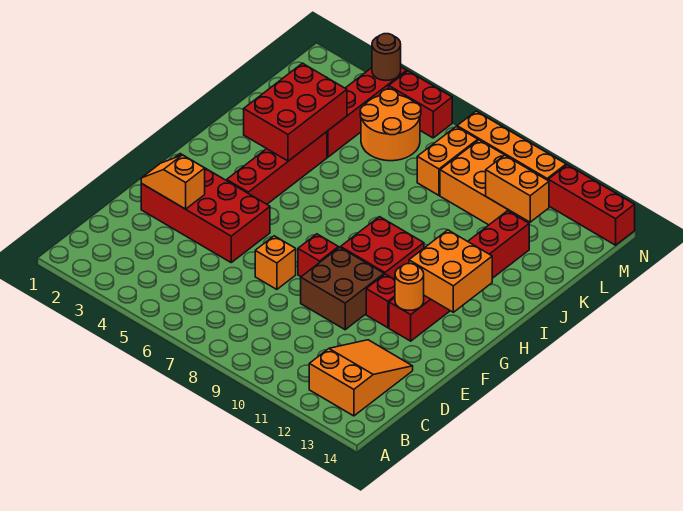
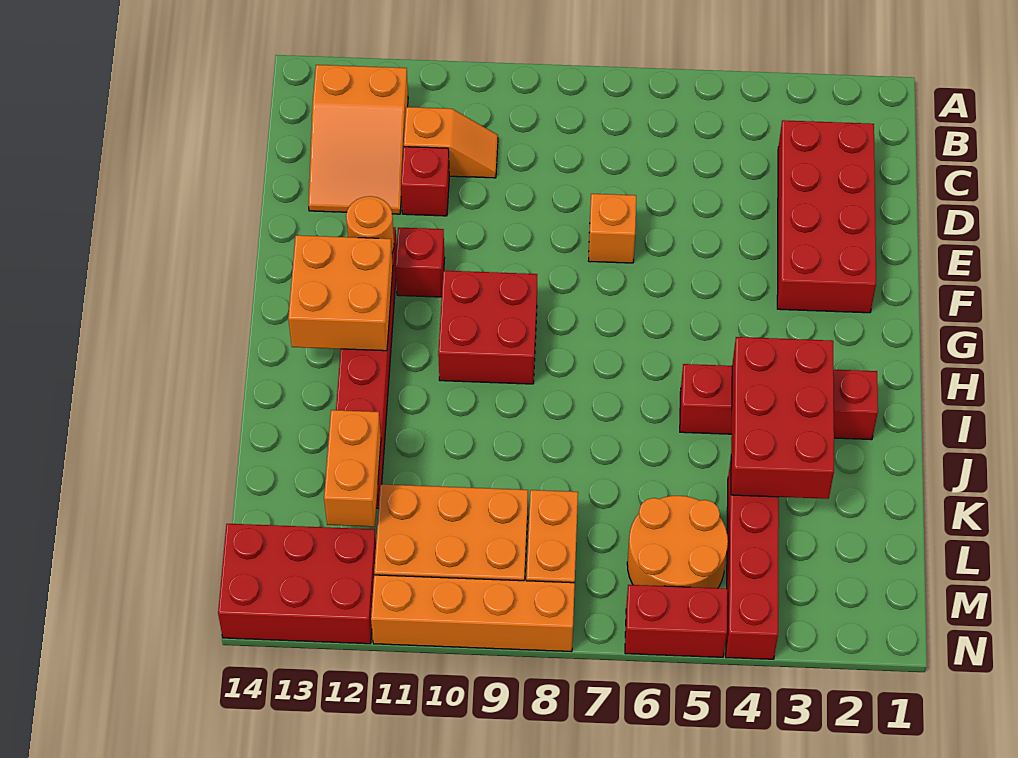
red brick E2:F5 level 1 -> red brick C2:F3 level 1
orange slope E2:E3 level 2 top 3 -> orange slope C10:C11 level 1 top 11
brown brick E9:F10 level 1 -> none
red brick F8 level 1 -> red brick D11 level 1
red brick G4:J4 level 1 -> red brick I2:I5 level 1
orange brick L11:L12 level 2 -> orange brick K12:L12 level 2
brown round brick N4 level 2 -> none
red brick N12:N14 level 1 -> red brick M12:N14 level 1

